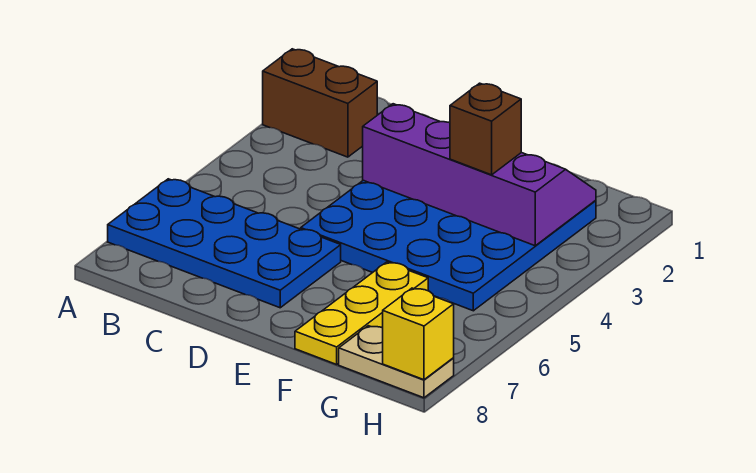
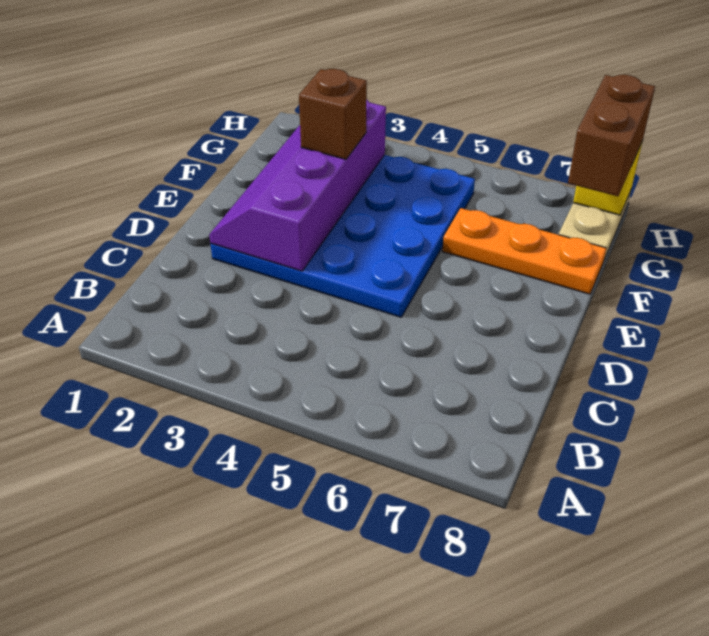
brown brick A2:B2 level 1 -> brown brick G8:H8 level 3
blue plate A6:D7 level 1 -> none
yellow plate F6:F8 level 1 -> orange plate F6:F8 level 1

